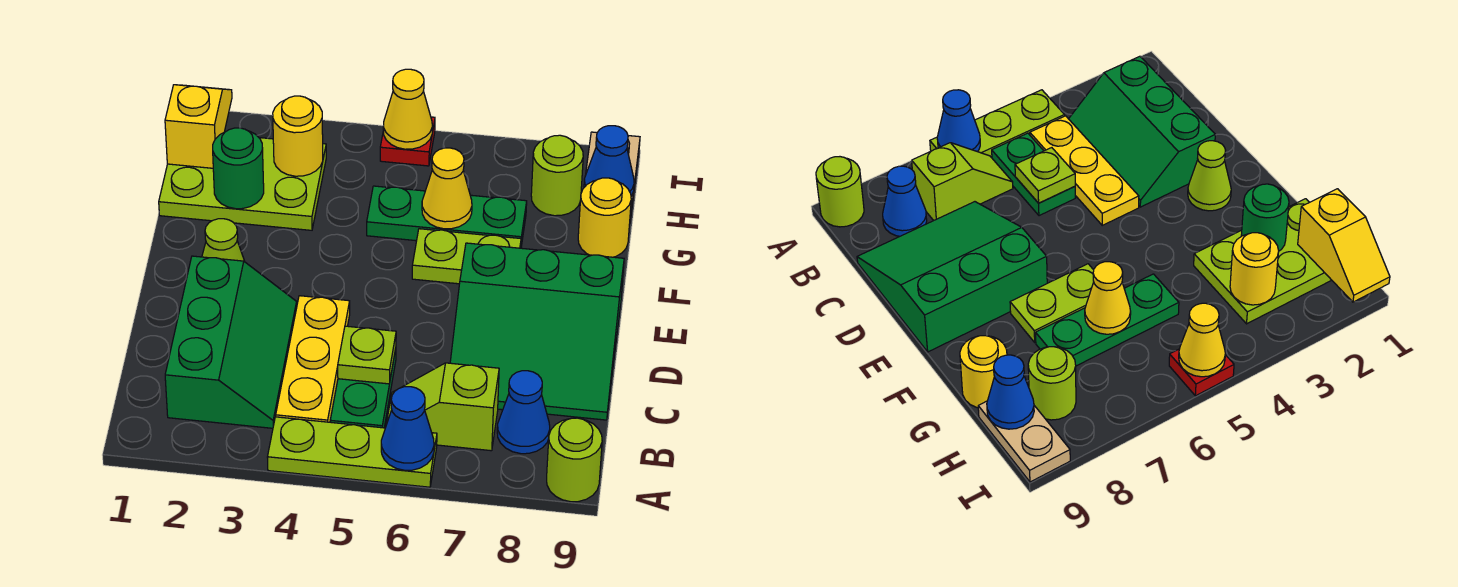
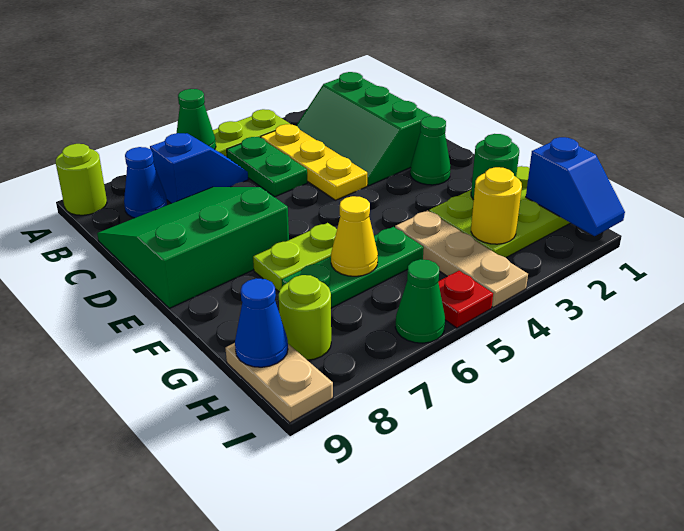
blue cone A6 level 2 -> green cone A6 level 2
lime slope B6:B7 level 1 top 7 -> blue slope B6:B7 level 1 top 7
lime plate C5 level 2 -> none
lime cone E2 level 1 -> green cone E2 level 1
none -> tan plate G4:I4 level 1
yellow round brick G9 level 1 -> none
yellow slope H1:I1 level 2 top H -> blue slope H1:I1 level 2 top H
yellow cone I5 level 2 -> none
none -> green cone I6 level 1

